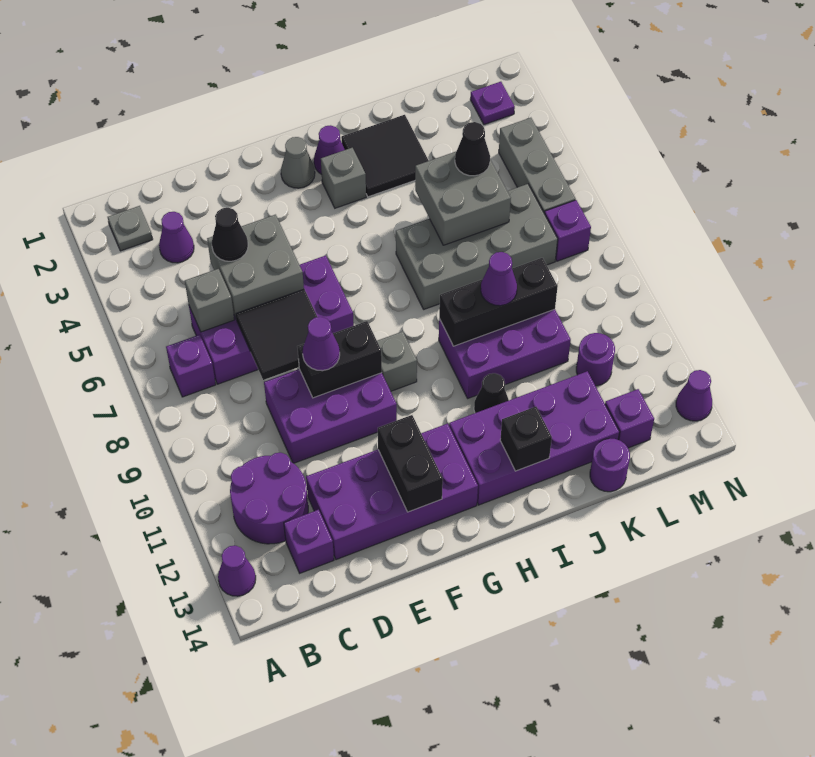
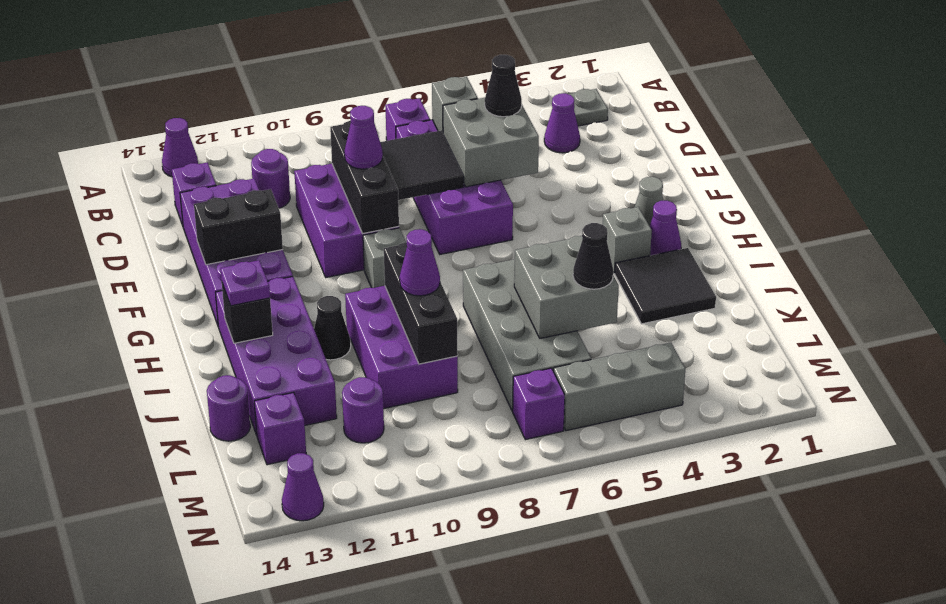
purple round brick B11:C12 level 1 -> purple round brick C11 level 1
black brick E9:F9 level 2 -> black brick D9:F9 level 2
purple plate M2 level 1 -> purple plate I13 level 3

